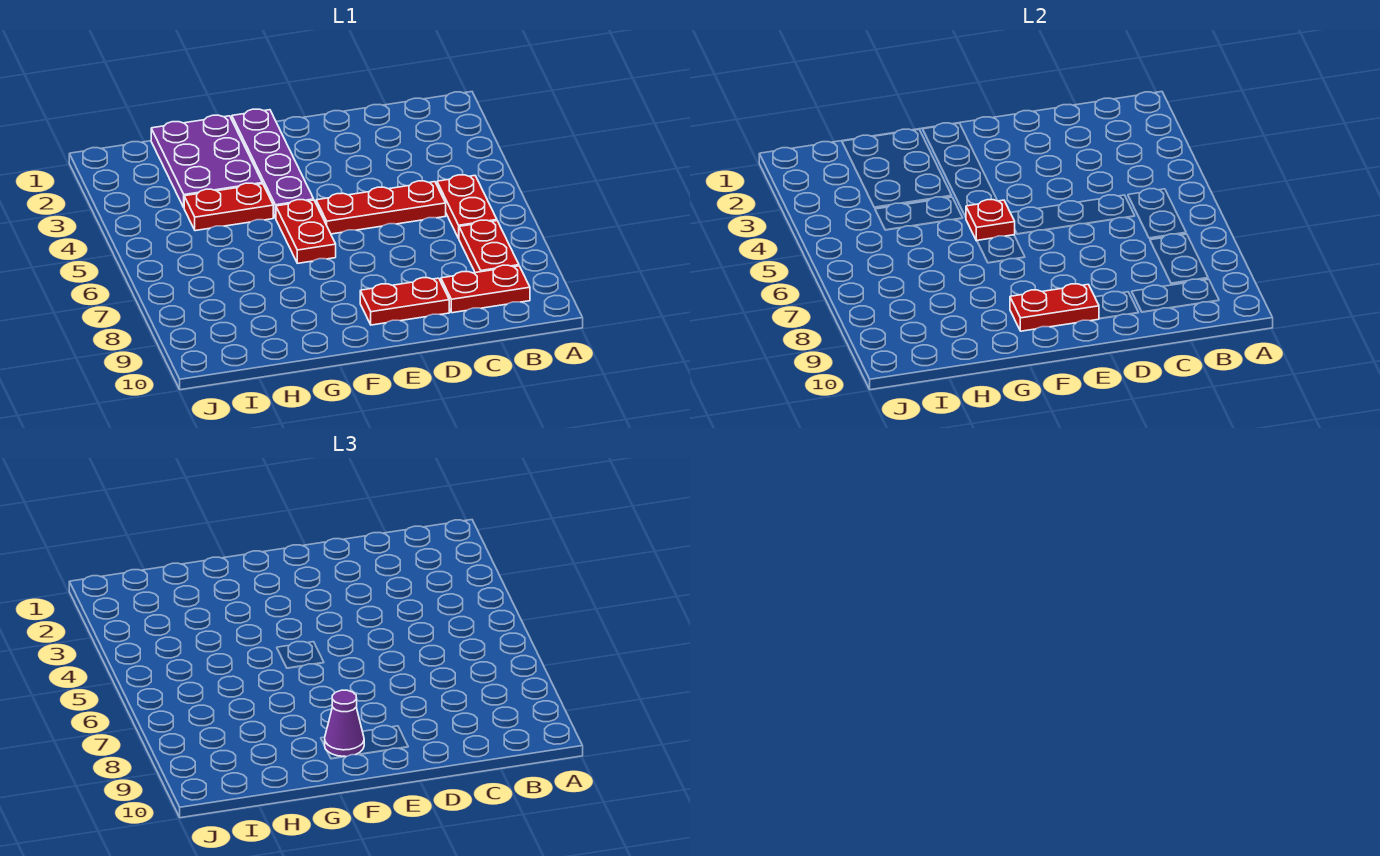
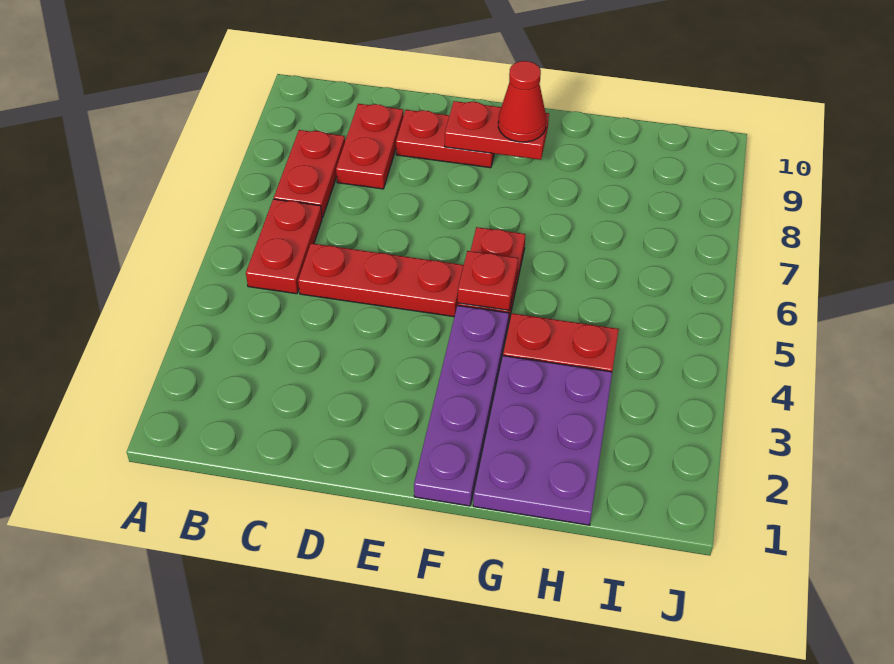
red plate B9:C9 level 1 -> red plate C8:C9 level 1
purple cone F9 level 3 -> red cone F9 level 3

